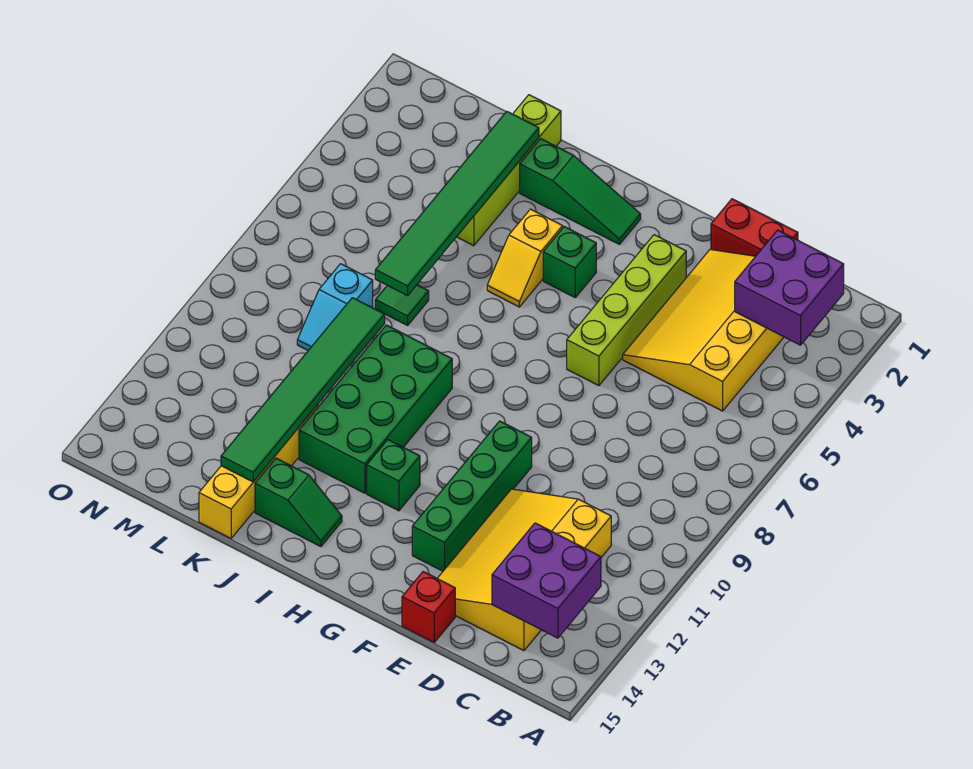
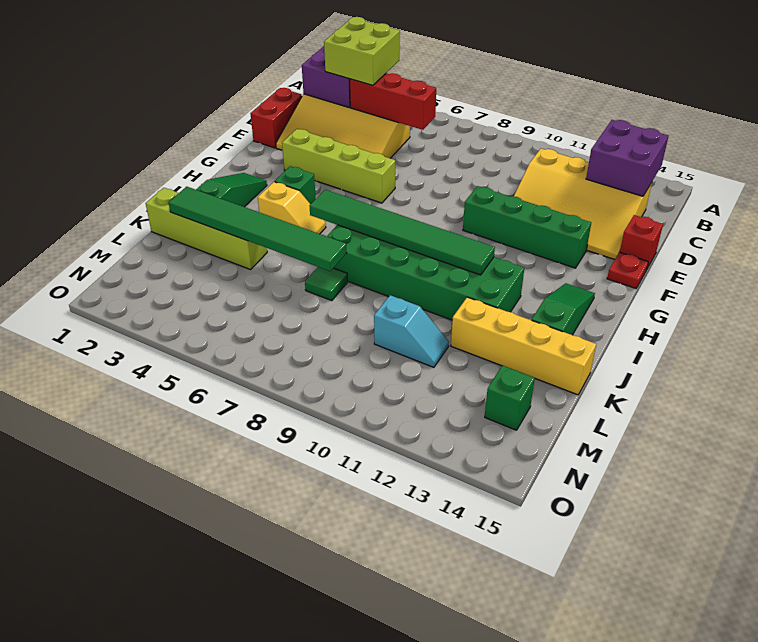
none -> lime brick B3:C4 level 3
none -> red brick C4:C6 level 2
none -> red plate F15 level 1
green brick H12 level 1 -> green brick M14 level 1
green brick I9:J12 level 1 -> green brick I7:J12 level 1
green slope I14:J14 level 1 top J -> green slope H14:J14 level 1 top J
green tile K9:K14 level 2 -> green tile I6:I11 level 2
cyan slope L8:L9 level 1 top 8 -> cyan slope L10:L11 level 1 top 10

